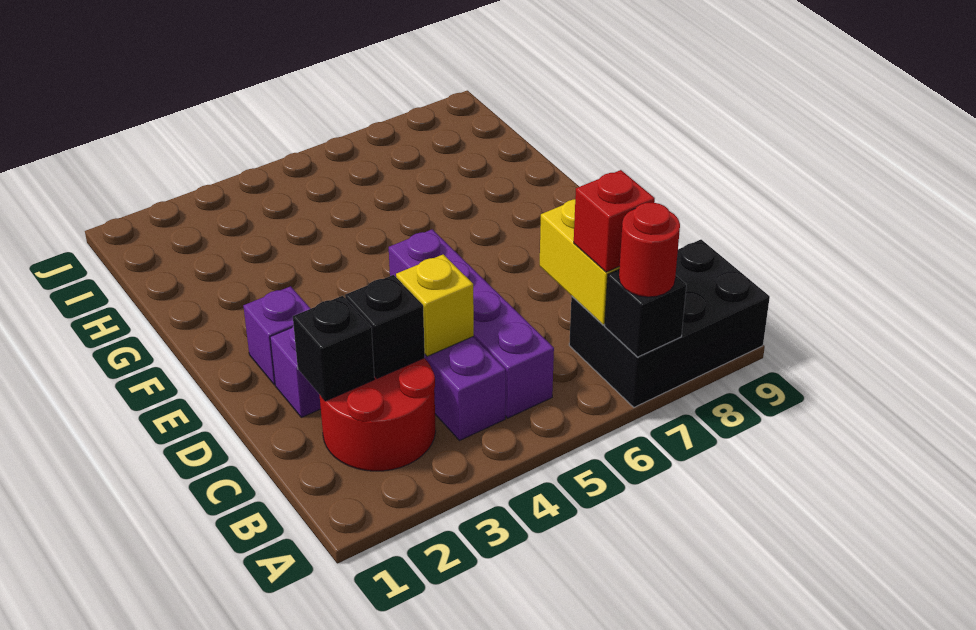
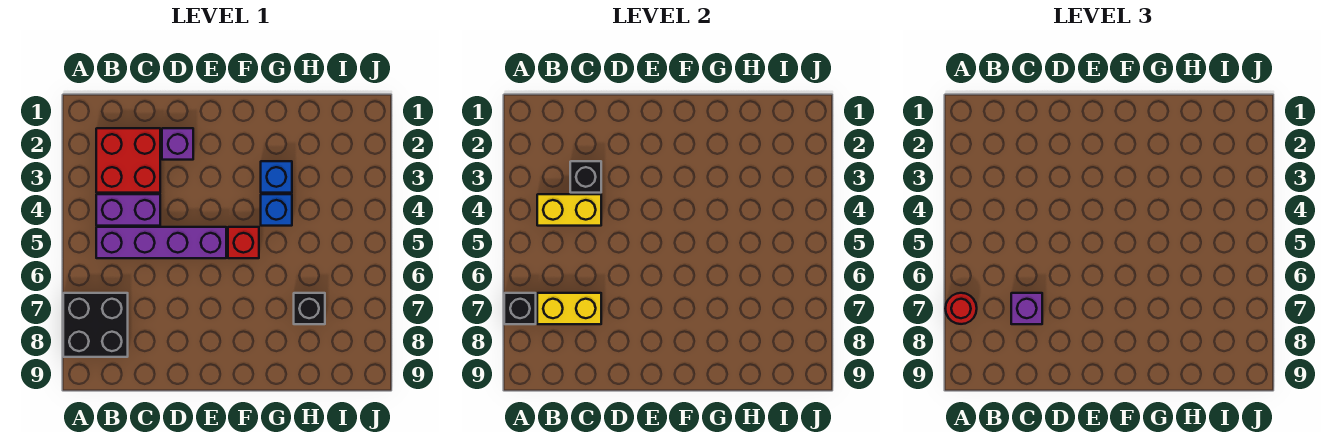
black brick A7:B9 level 1 -> black brick A7:B8 level 1
red round brick B2:C3 level 1 -> red brick B2:C3 level 1
red brick B7 level 3 -> red brick F5 level 1
black brick C2 level 2 -> black brick H7 level 1
yellow brick C4 level 2 -> yellow brick B4:C4 level 2
purple brick E2 level 1 -> purple brick C7 level 3
none -> blue brick G3 level 1
none -> blue brick G4 level 1

